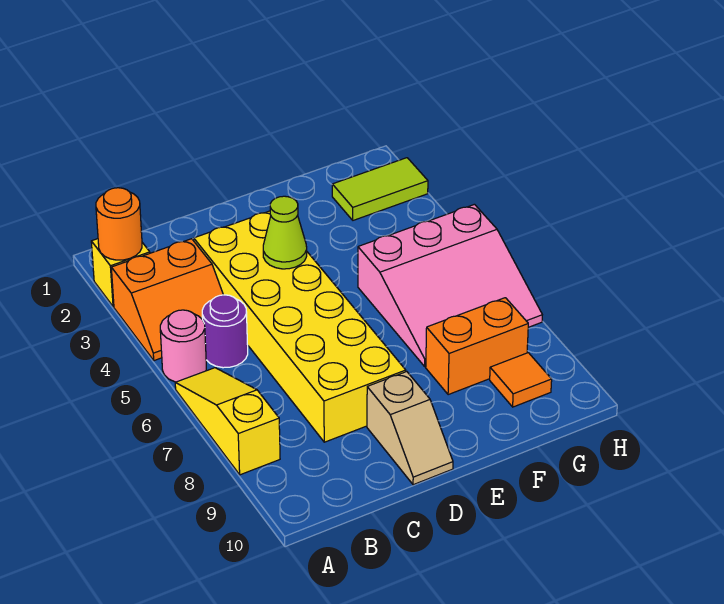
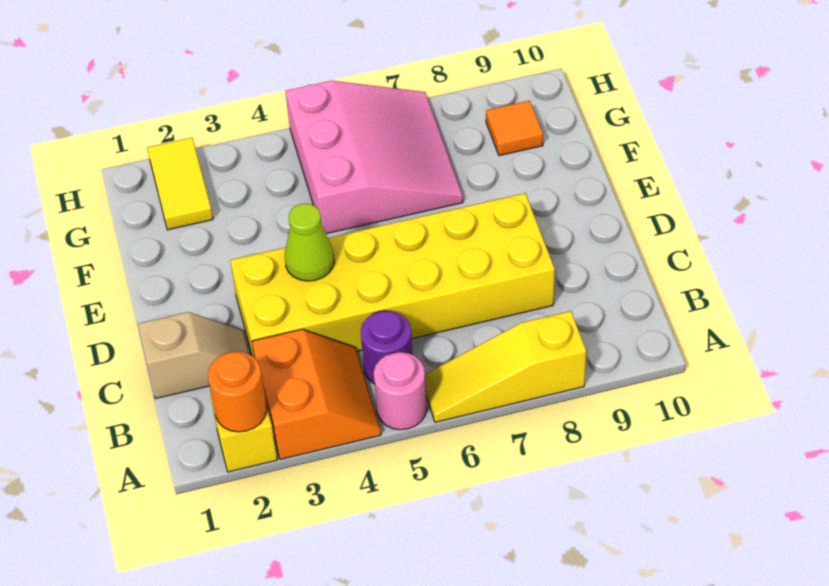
tan slope D9:D10 level 1 top 9 -> tan slope C1:C2 level 1 top 1
orange brick F8:G8 level 1 -> none
lime tile G2:H2 level 1 -> yellow tile G2:H2 level 1

